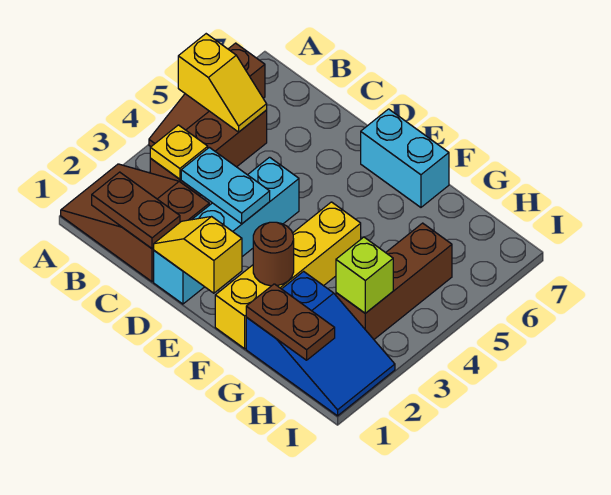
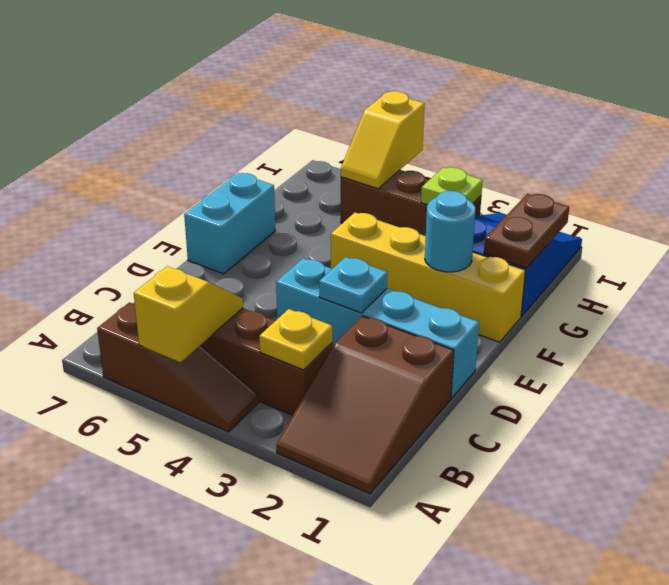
brown plate B1:C1 level 2 -> none
cyan plate C3:D3 level 2 -> cyan plate D3 level 2
yellow slope D1:E1 level 2 top E -> yellow slope H5:I5 level 2 top I
brown round brick F2 level 2 -> cyan round brick F2 level 2
lime brick H3 level 2 -> lime plate H3 level 2

